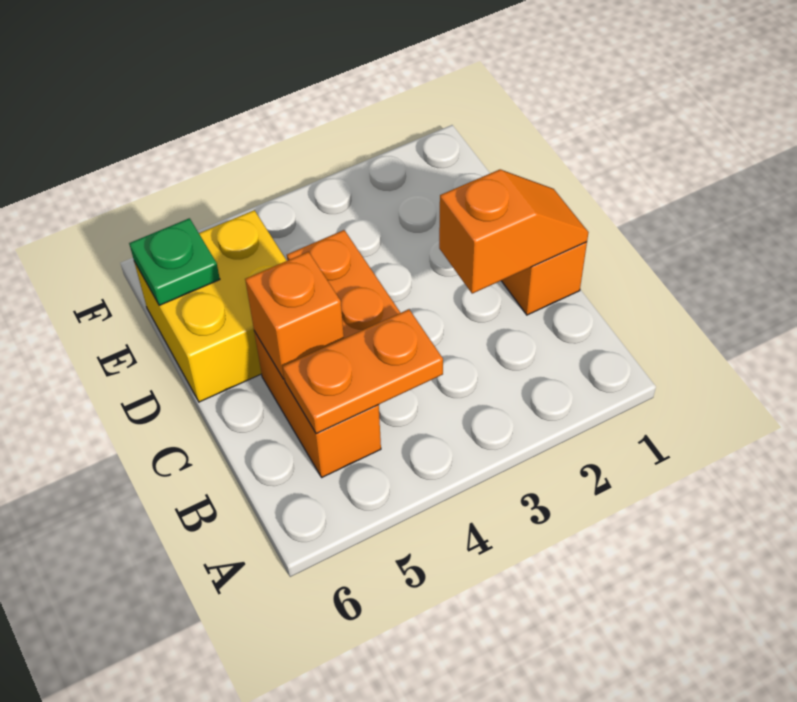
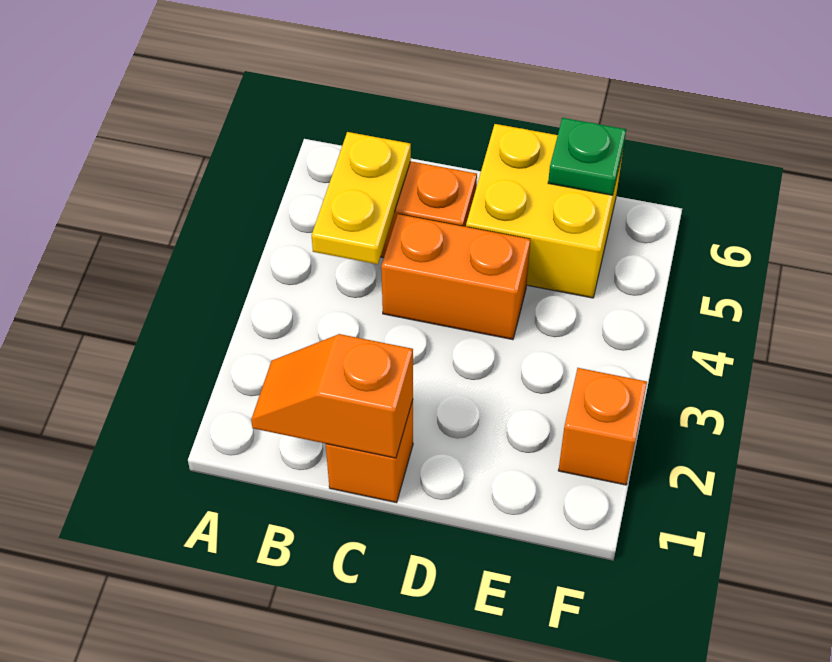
orange plate B4:B5 level 2 -> yellow plate B4:B5 level 2
orange slope C1:C2 level 2 top 2 -> orange slope B1:C1 level 2 top C
orange brick C5 level 2 -> orange brick F2 level 1

